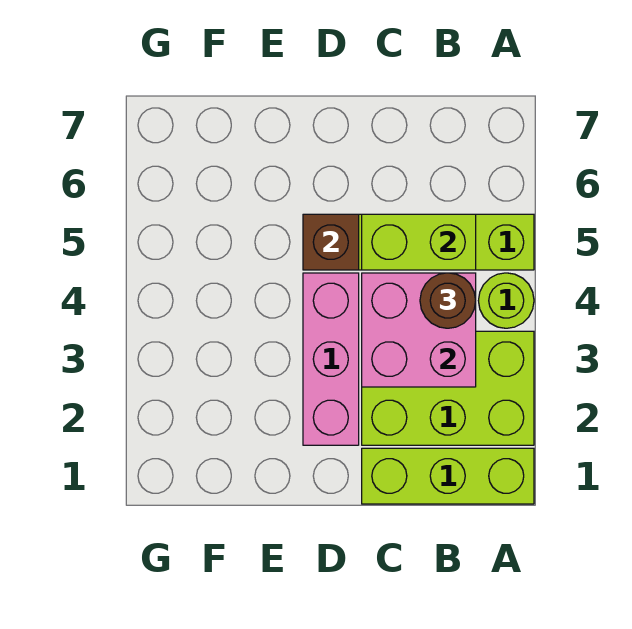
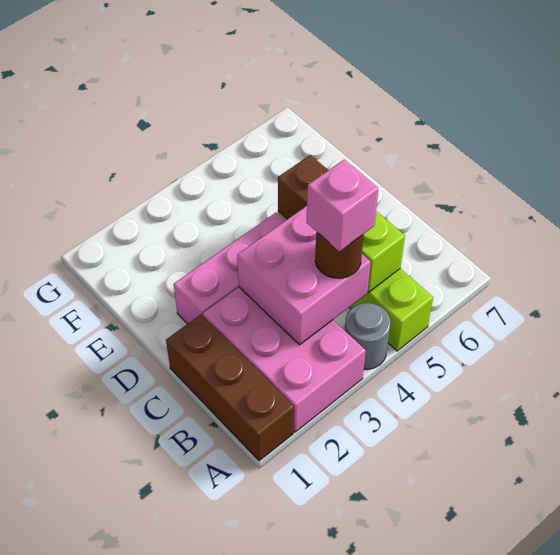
lime brick A1:C1 level 1 -> brown brick A1:C1 level 1
lime brick A2:C3 level 1 -> pink brick A2:C3 level 1
lime round brick A4 level 1 -> grey round brick A4 level 1
none -> pink brick B4 level 4

